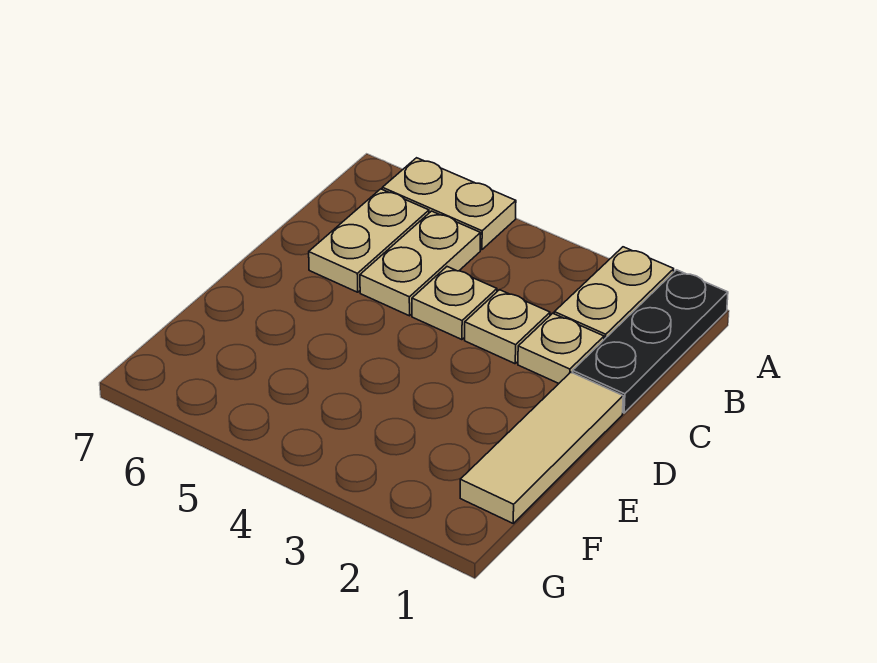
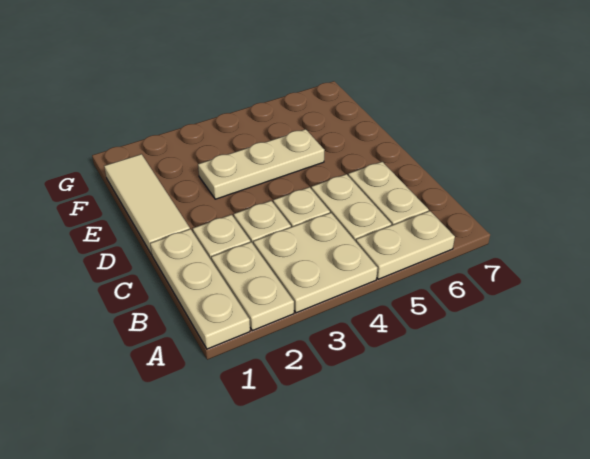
black plate A1:C1 level 1 -> tan plate A1:C1 level 1
none -> tan plate A3:B4 level 1
none -> tan plate E3:E5 level 1

